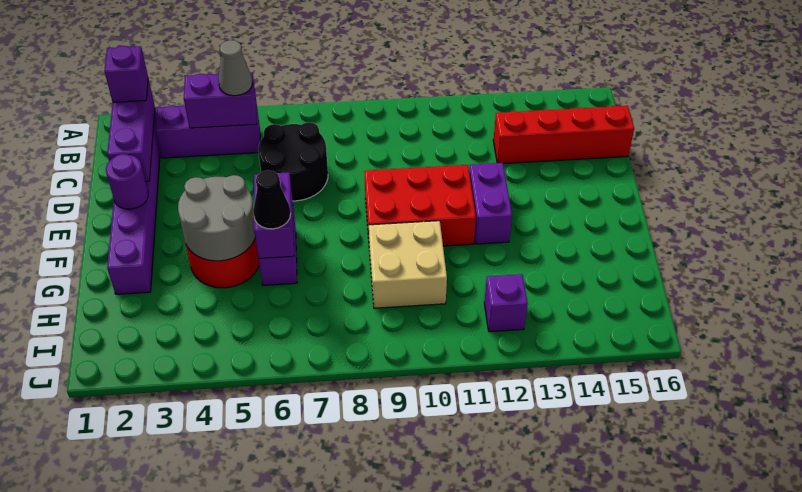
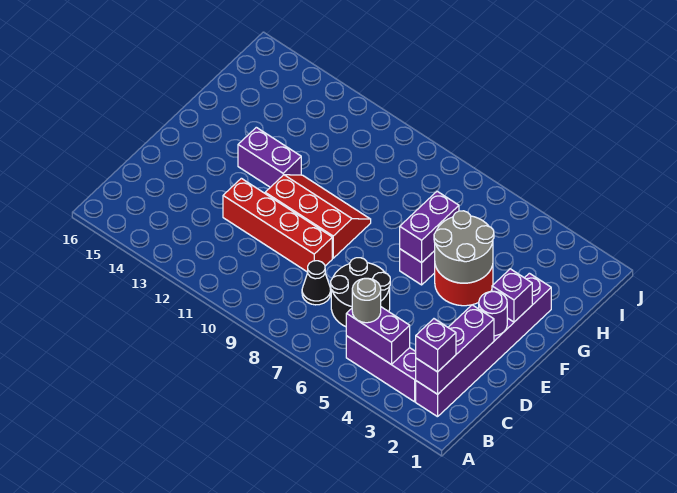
grey cone B5 level 3 -> grey round brick B5 level 3
red brick C13:C16 level 1 -> red brick D9:D12 level 1
red brick E9:F11 level 1 -> red slope E9:F11 level 1 top E
purple brick E12:F12 level 1 -> purple brick F12:F13 level 1
black cone G6 level 3 -> black cone C8 level 1
tan brick G9:H10 level 1 -> none
purple brick I12 level 1 -> purple brick F2 level 2

